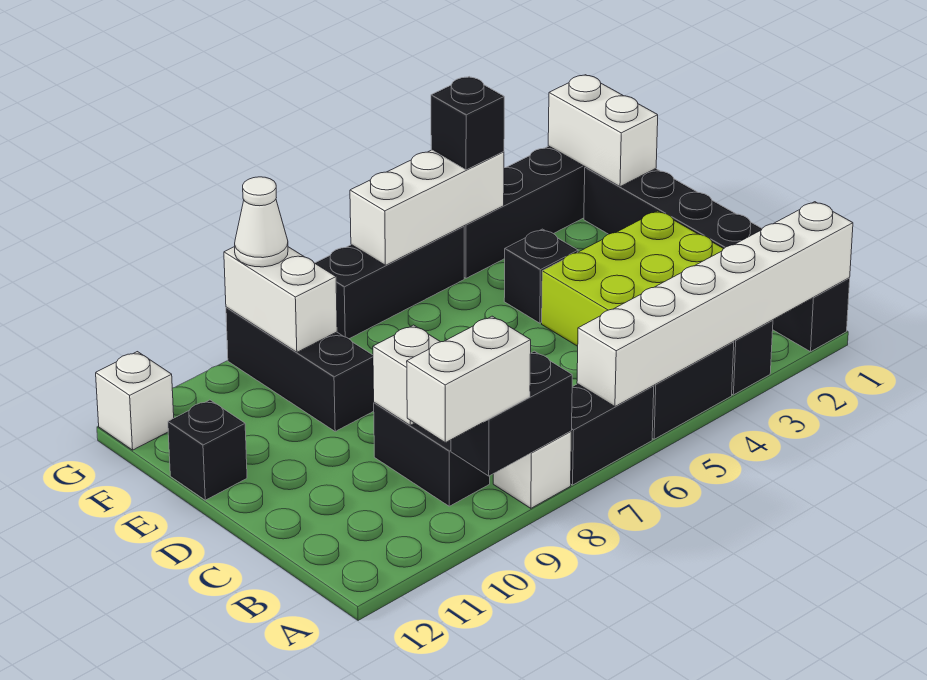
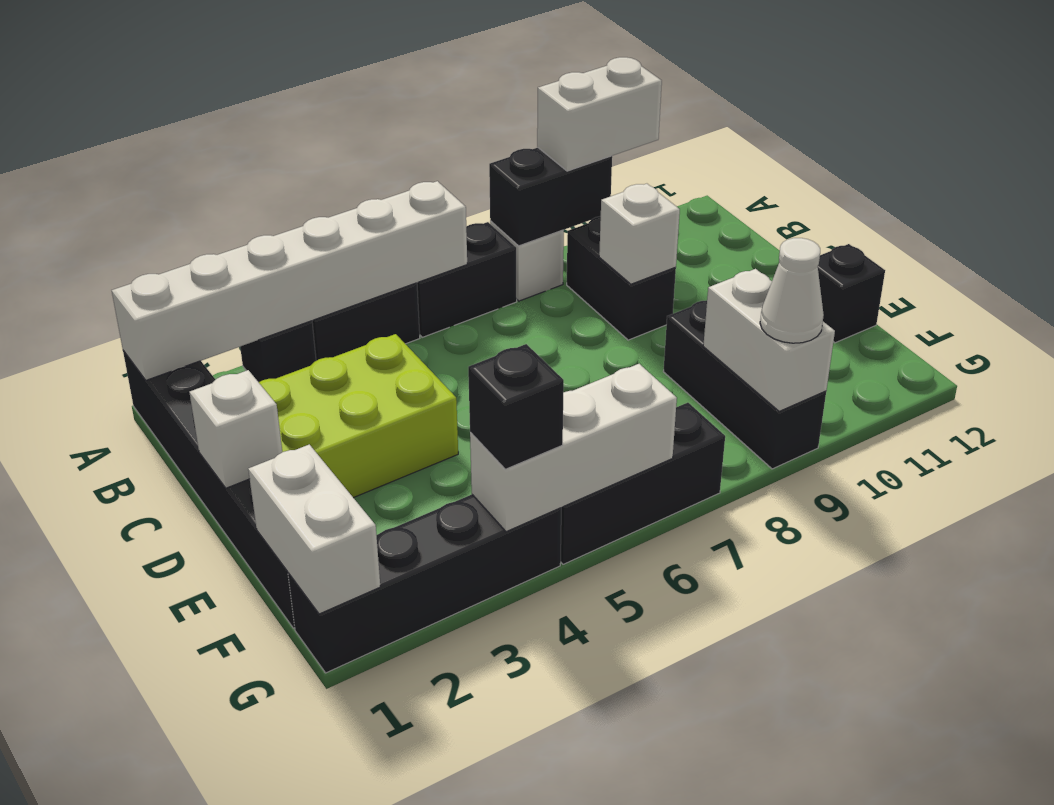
black brick E4 level 1 -> none
white brick G12 level 1 -> white brick D1 level 2

